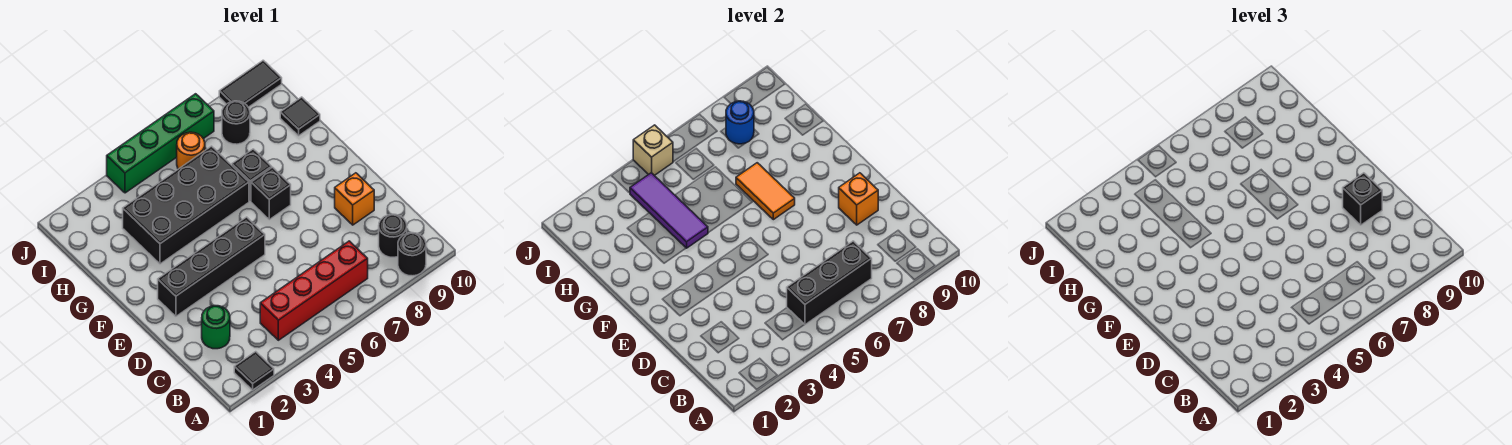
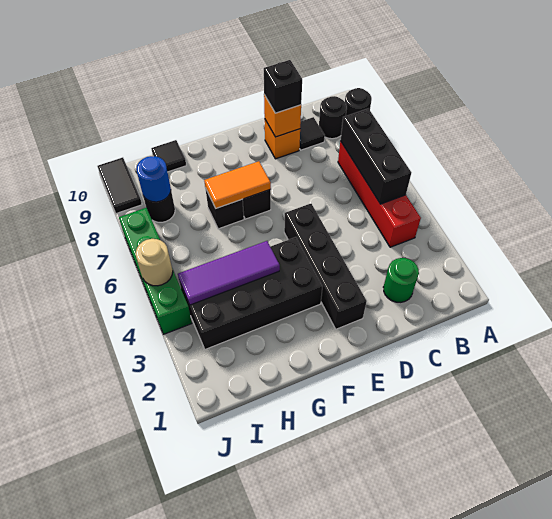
black tile A2 level 1 -> black tile C9 level 1
black brick G3:H6 level 1 -> black brick F3:I4 level 1
orange round brick I6 level 1 -> none
tan brick J5 level 2 -> tan round brick J5 level 2

